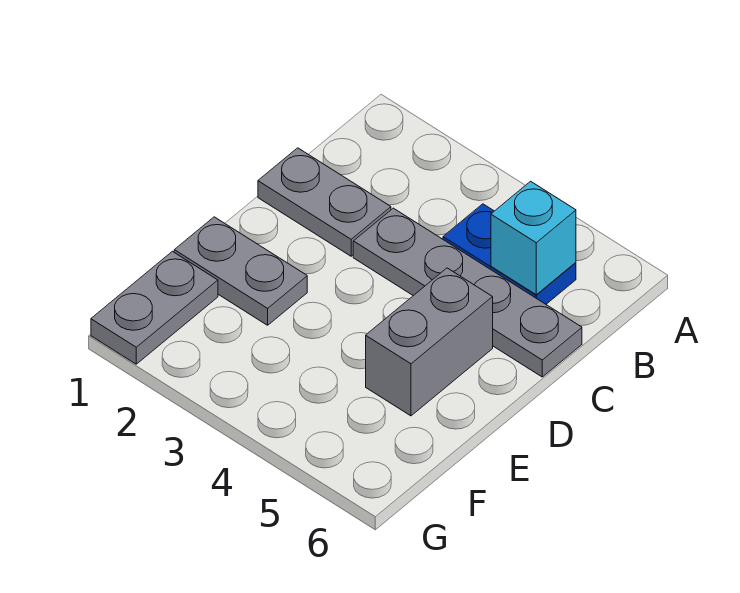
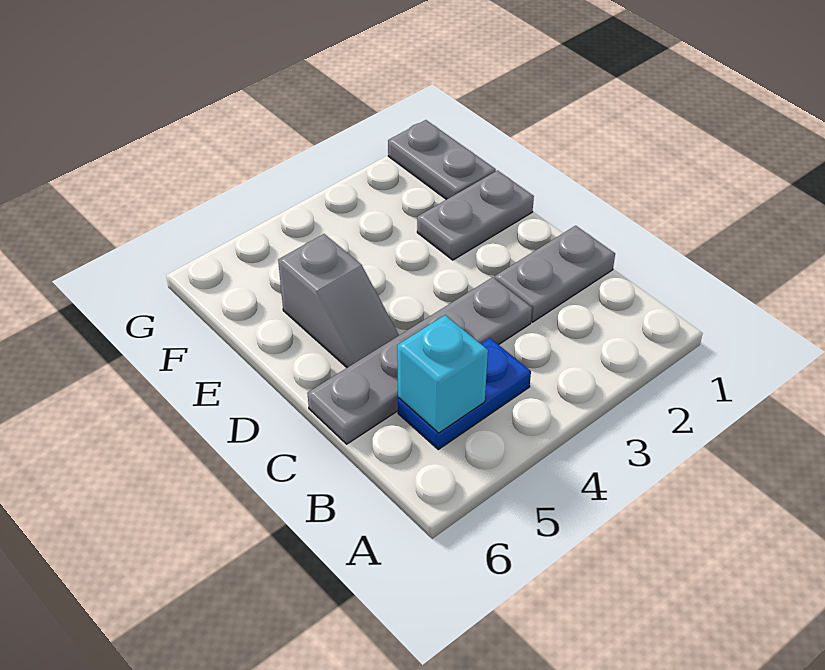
grey brick D5:E5 level 1 -> grey slope D5:E5 level 1 top E

